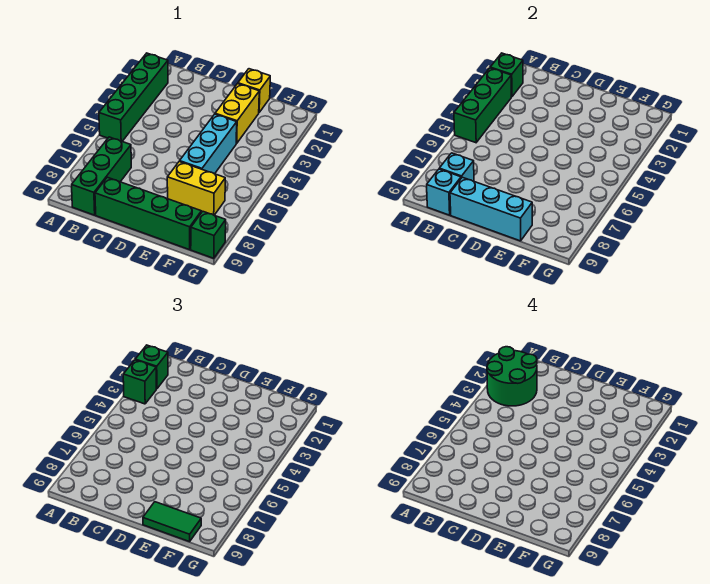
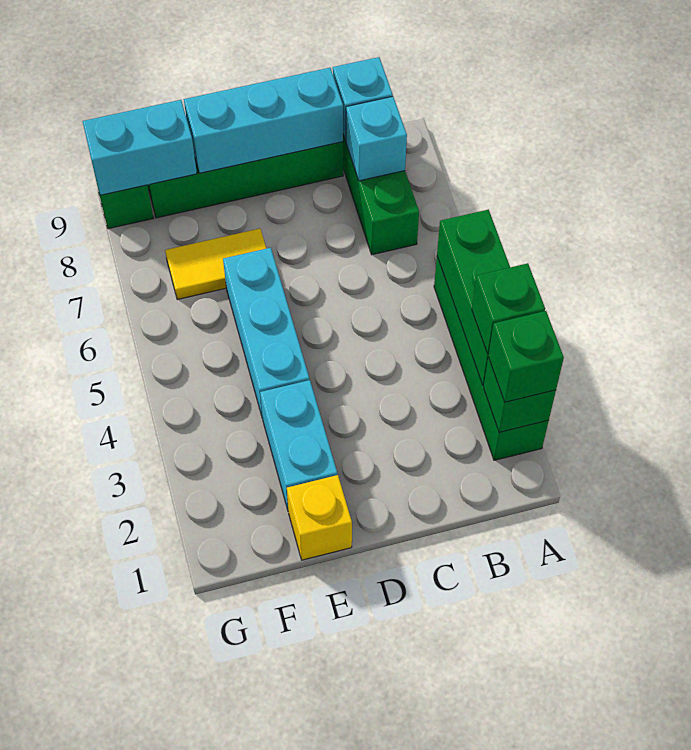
green round brick A2:B3 level 4 -> none
yellow brick E2:E3 level 1 -> cyan brick E2:E3 level 1
yellow brick E7:F7 level 1 -> yellow tile E7:F7 level 1
green tile E9:F9 level 3 -> none
none -> cyan brick F9:G9 level 2

